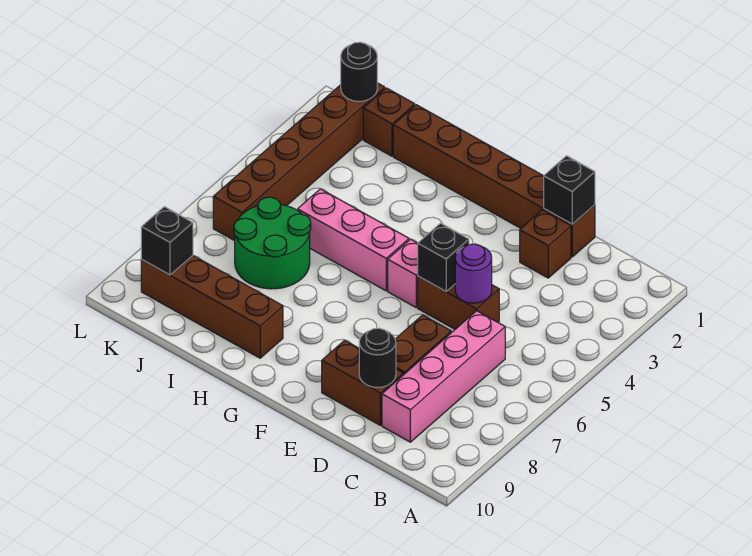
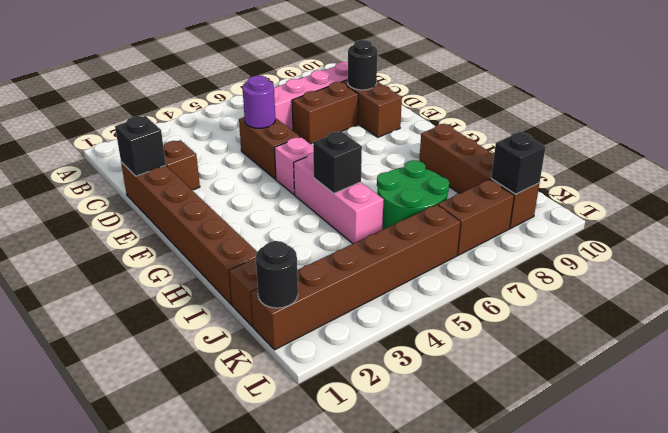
black brick E5 level 2 -> black brick H5 level 2
none -> brown brick K7:K8 level 1

